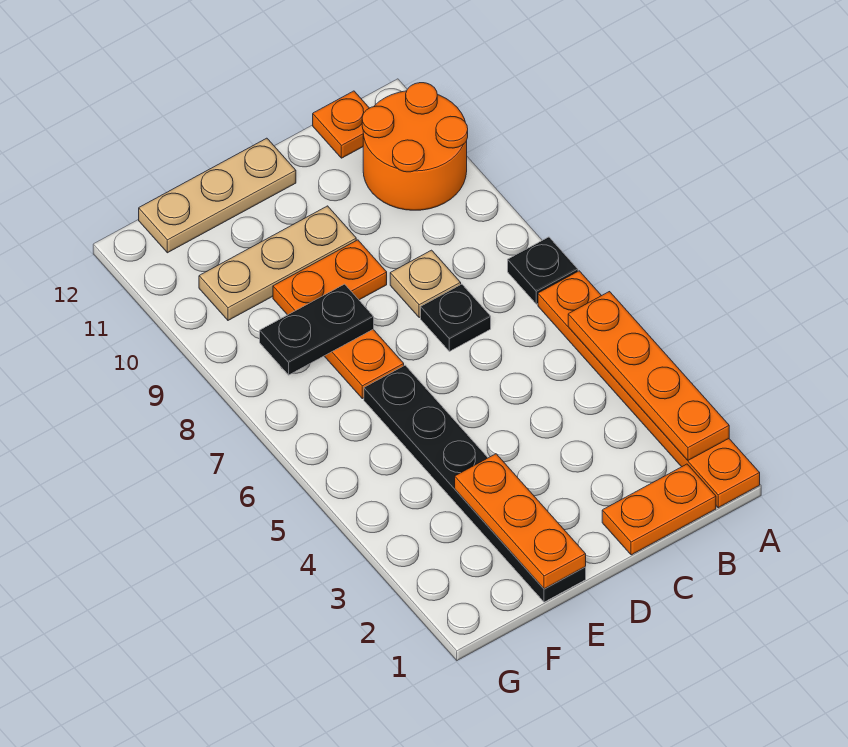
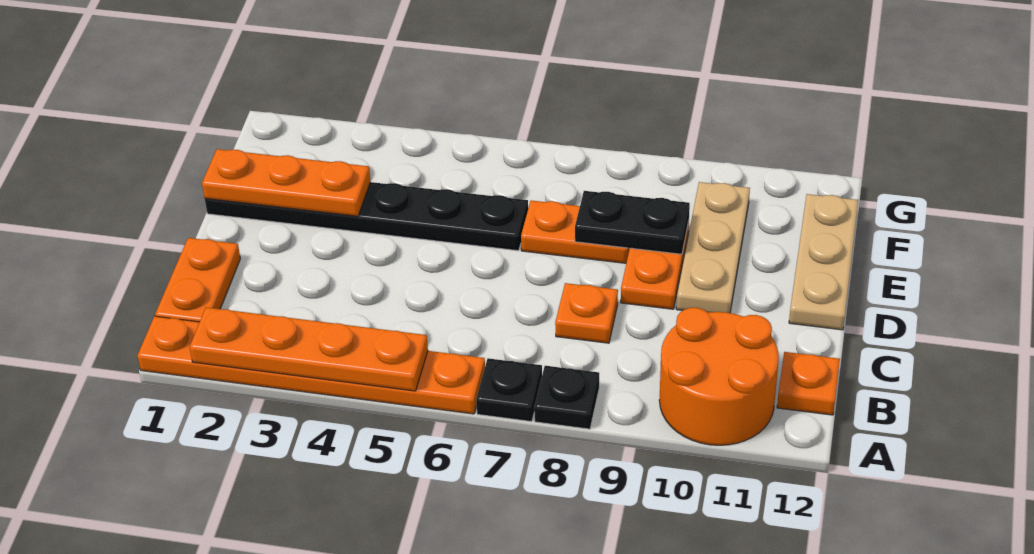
black plate C7 level 1 -> black plate A8 level 1
tan plate C8 level 1 -> orange plate C8 level 1
black plate E8:F8 level 2 -> black plate E8:E9 level 2

